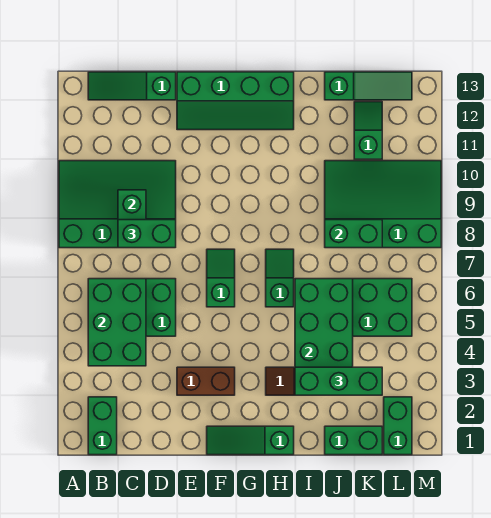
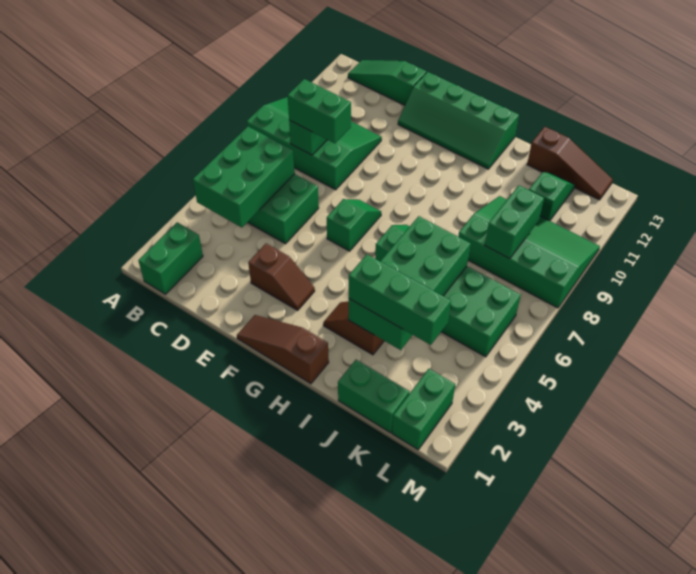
brown brick E3:F3 level 1 -> brown slope E3:F3 level 1 top E
green slope F1:H1 level 1 top H -> brown slope F1:H1 level 1 top H
green brick J8:K8 level 2 -> green brick K8:K9 level 2
green slope J13:L13 level 1 top J -> brown slope J13:L13 level 1 top J

